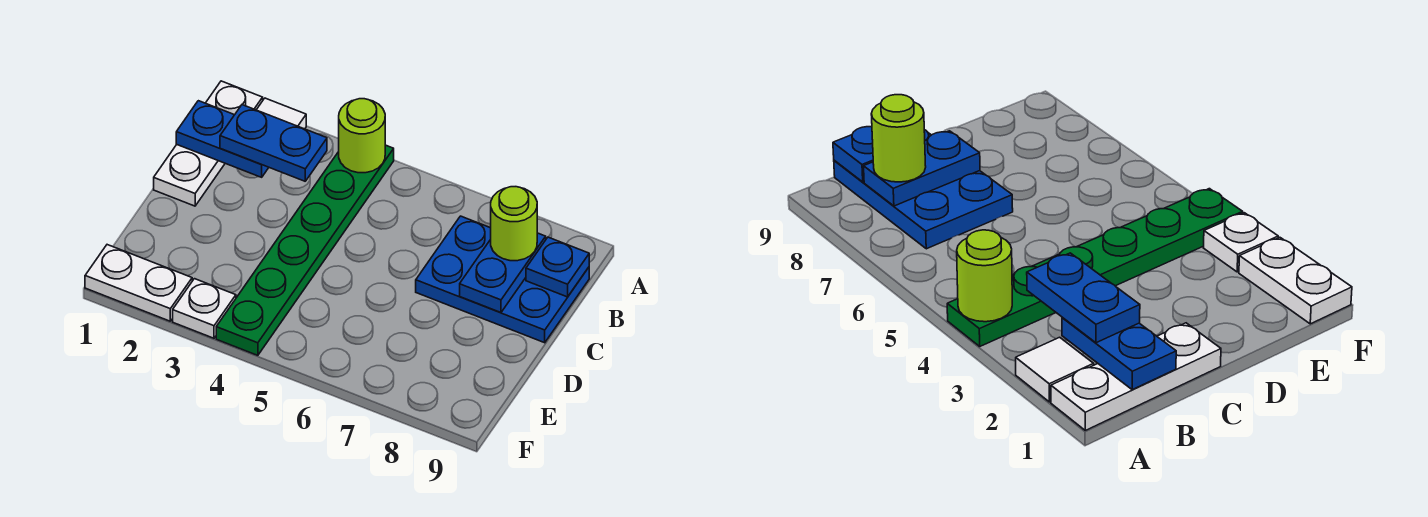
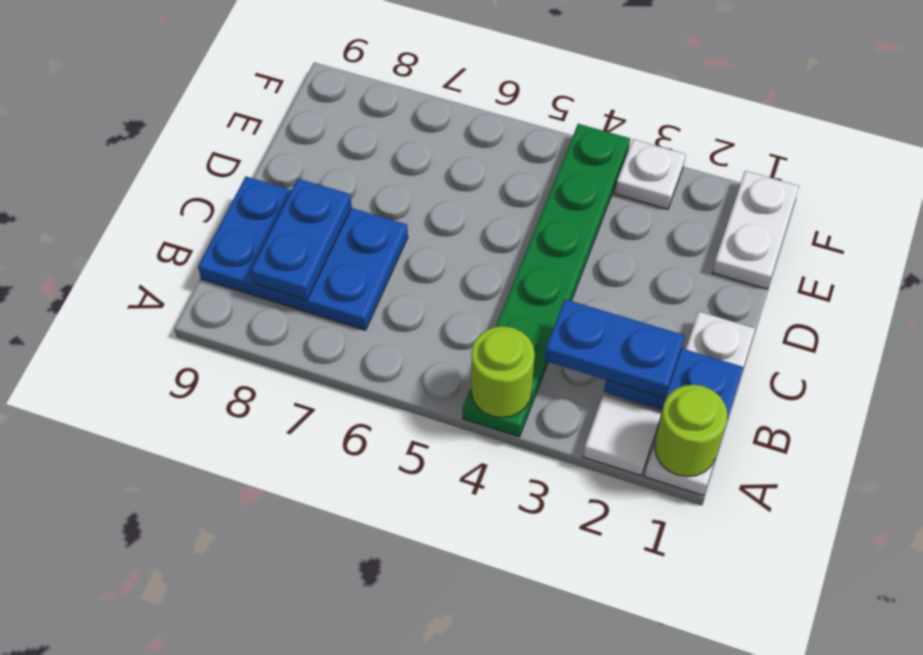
lime round brick B8 level 3 -> lime round brick A1 level 2
blue plate B9 level 2 -> none
white plate F1:F2 level 1 -> white plate E1:F1 level 1

